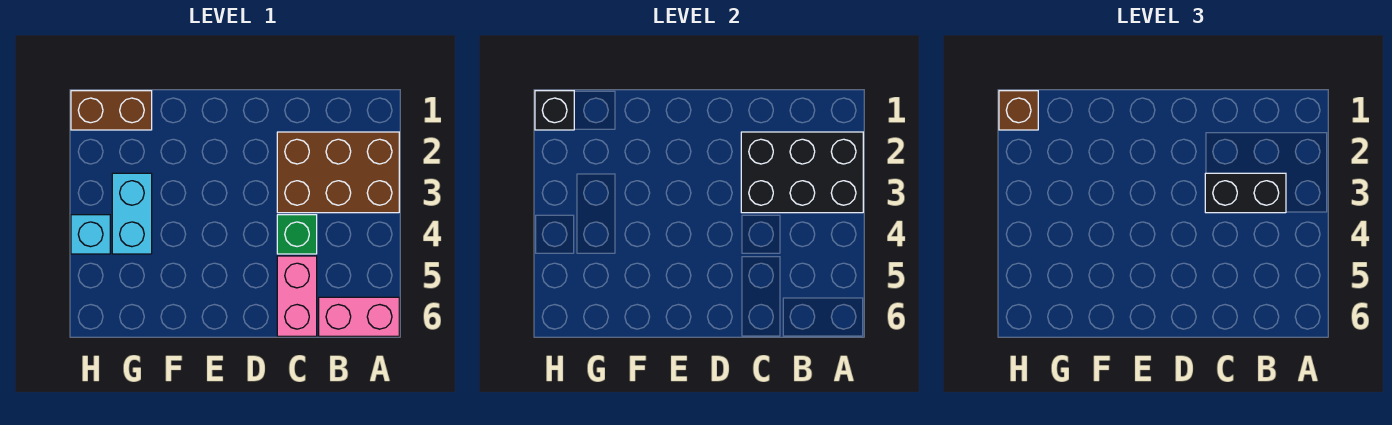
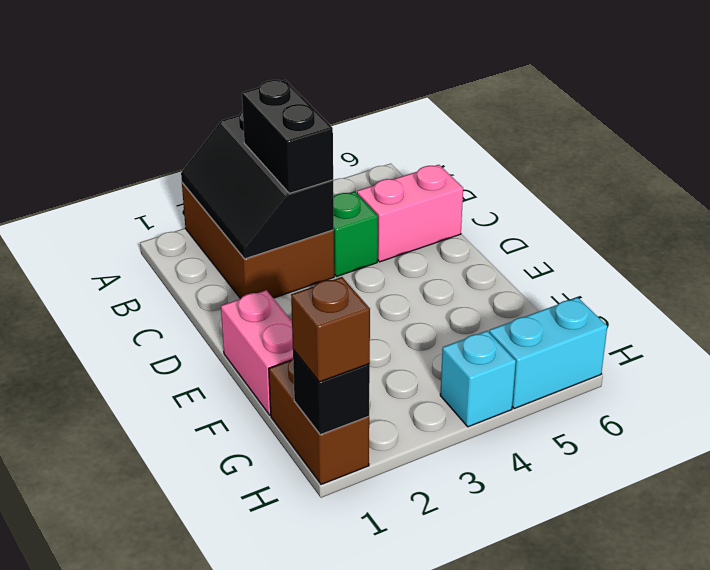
black brick A2:C3 level 2 -> black slope A2:C3 level 2 top 3
pink brick A6:B6 level 1 -> pink brick E1:F1 level 1
cyan brick G3:G4 level 1 -> cyan brick H5:H6 level 1

